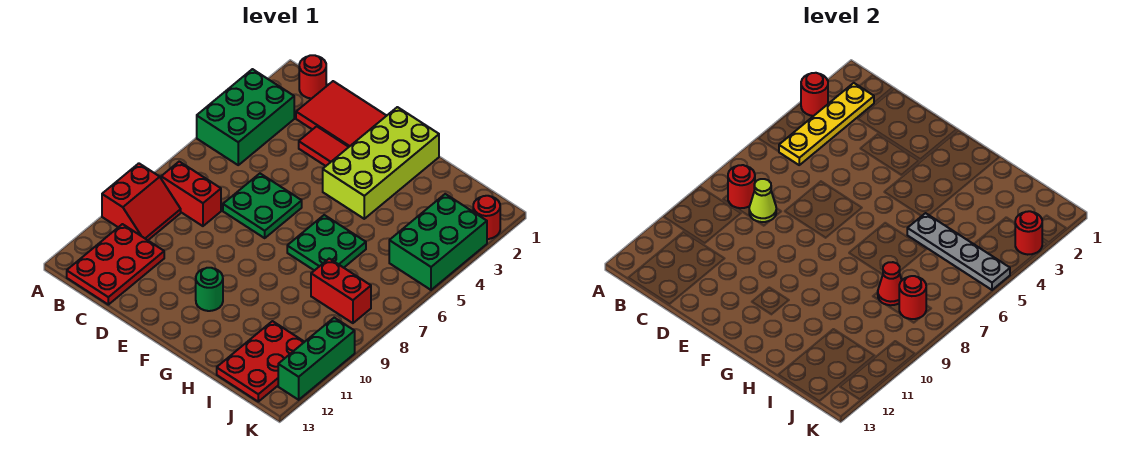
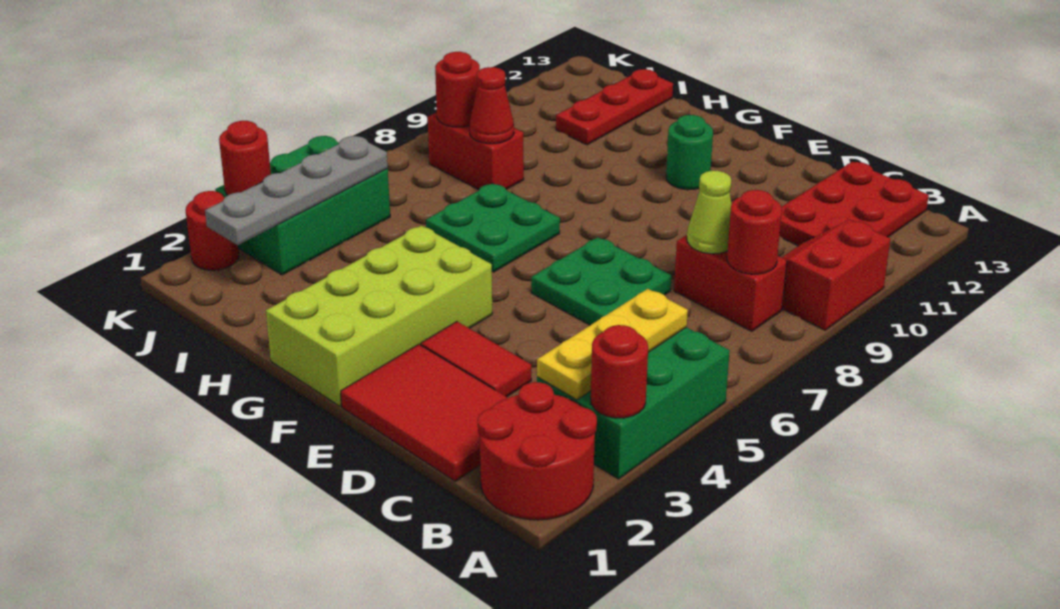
red round brick B1 level 1 -> red round brick A1:B2 level 1
yellow plate B2:B5 level 2 -> yellow plate B3:B5 level 2
grey plate H5:K5 level 2 -> grey plate J2:J5 level 2
red plate I11:J13 level 1 -> red plate I11:I13 level 1
green brick K10:K12 level 1 -> none

